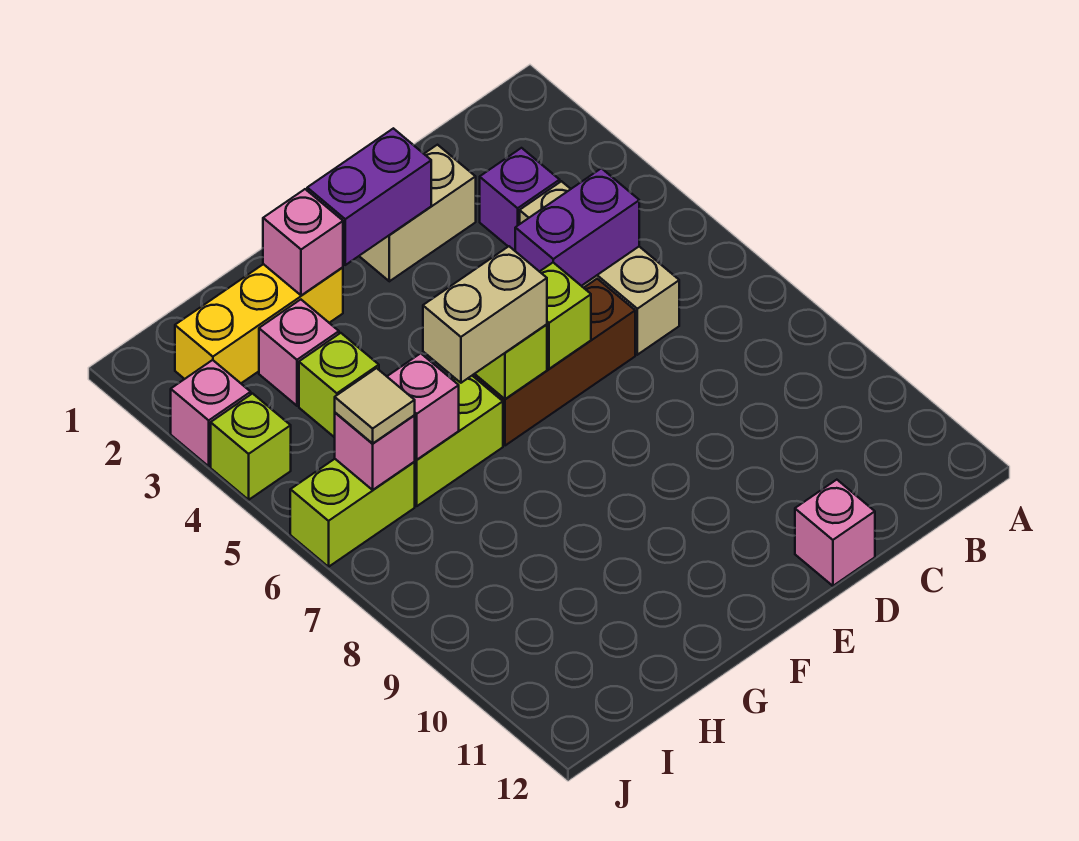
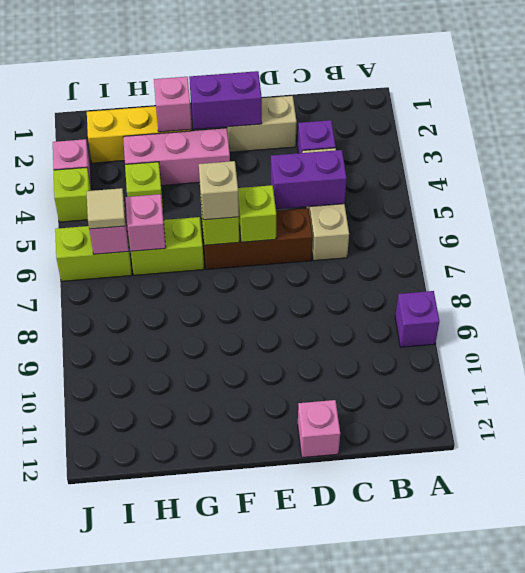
none -> purple brick A9 level 1
tan brick F6:G6 level 3 -> tan brick F6 level 3
pink brick H3 level 1 -> pink brick F3:H3 level 1

